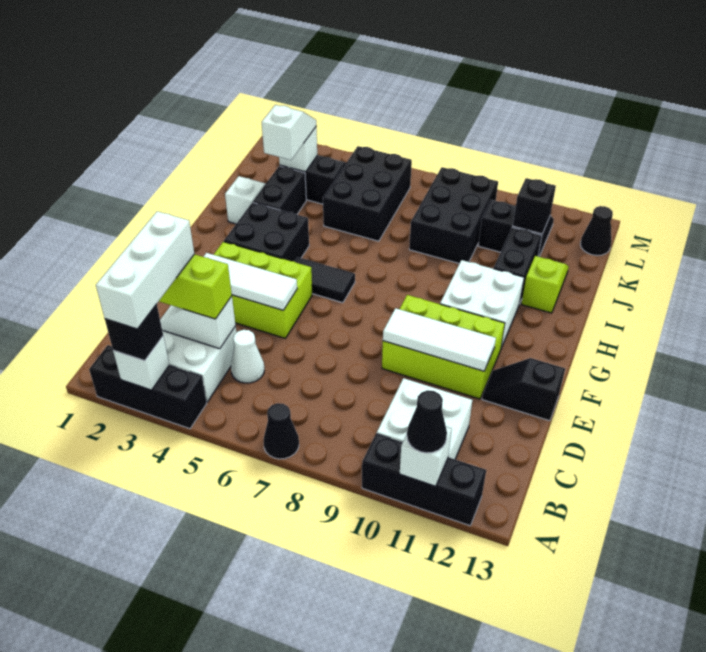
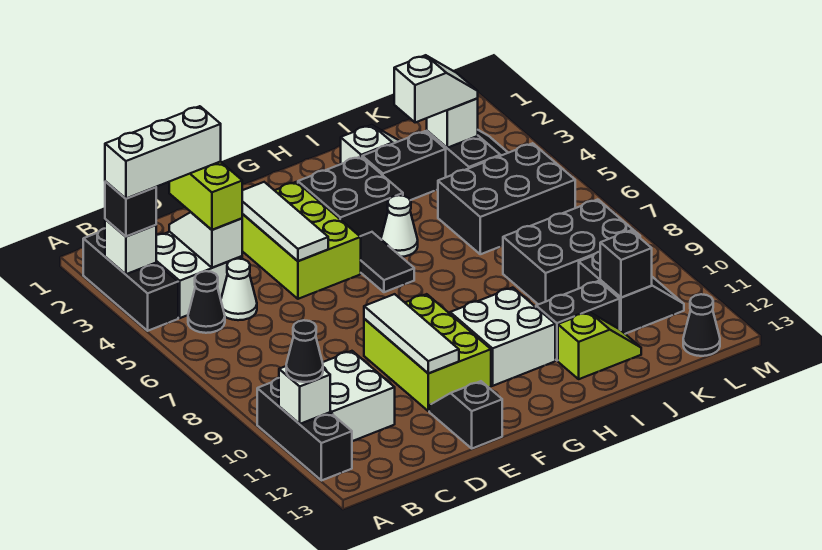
black cone A7 level 1 -> black cone B5 level 1
none -> white cone H5 level 1

